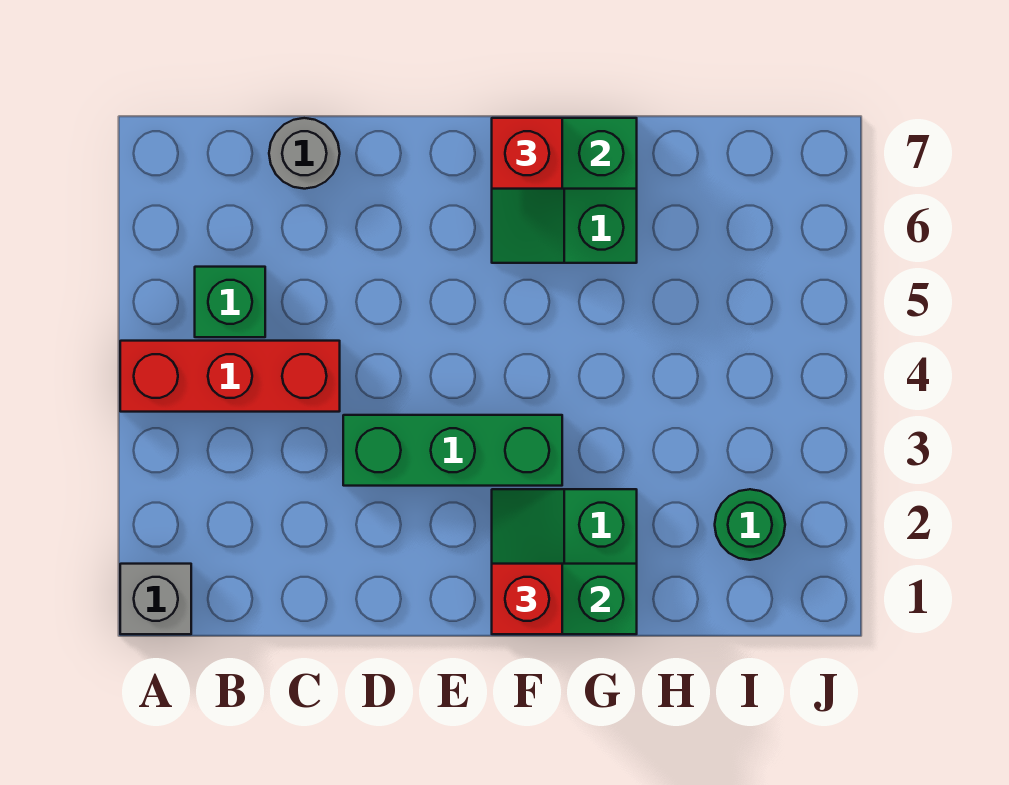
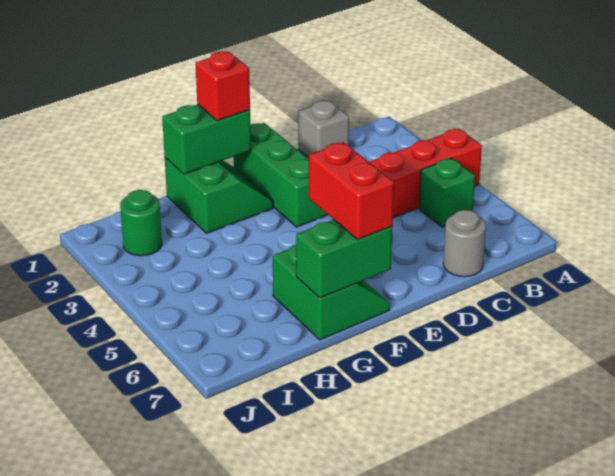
grey brick A1 level 1 -> grey brick C1 level 1
green brick D3:F3 level 1 -> green brick E1:E3 level 1
red brick F7 level 3 -> red brick F6:F7 level 3

